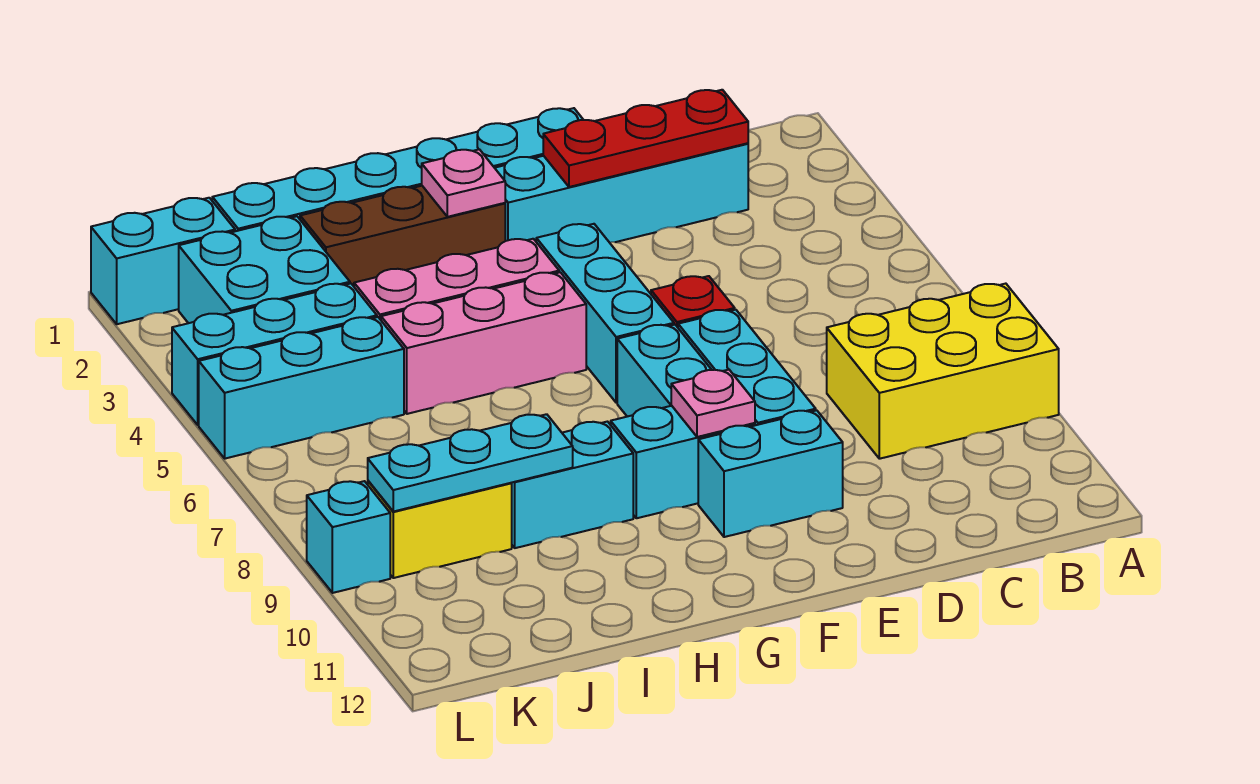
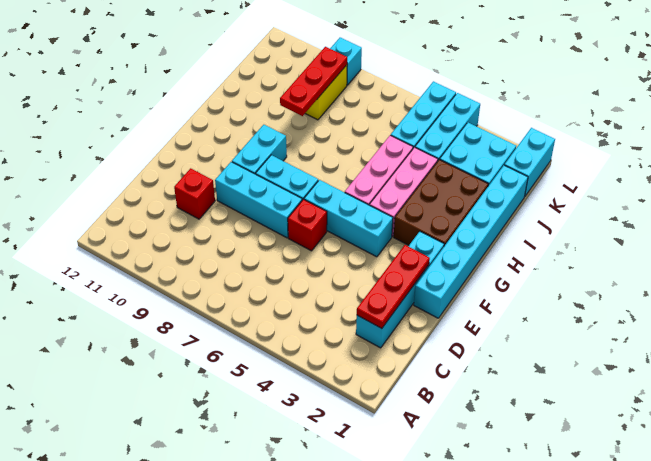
yellow brick A8:C9 level 1 -> none
none -> red brick D10 level 1
cyan brick E10:F10 level 1 -> none
pink plate F9 level 2 -> none
brown brick G2:I2 level 1 -> brown brick G2:I3 level 1
pink plate G2 level 2 -> none
cyan brick H9:I9 level 1 -> none
cyan plate I9:K9 level 2 -> red plate I9:K9 level 2

